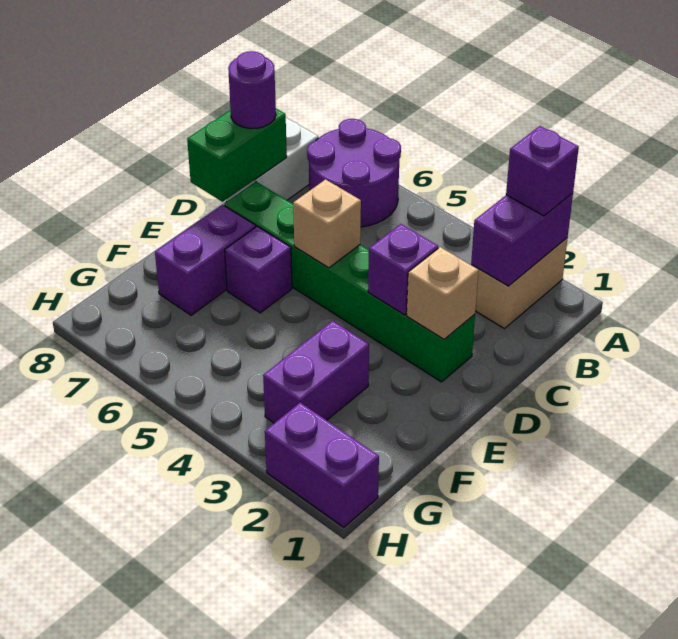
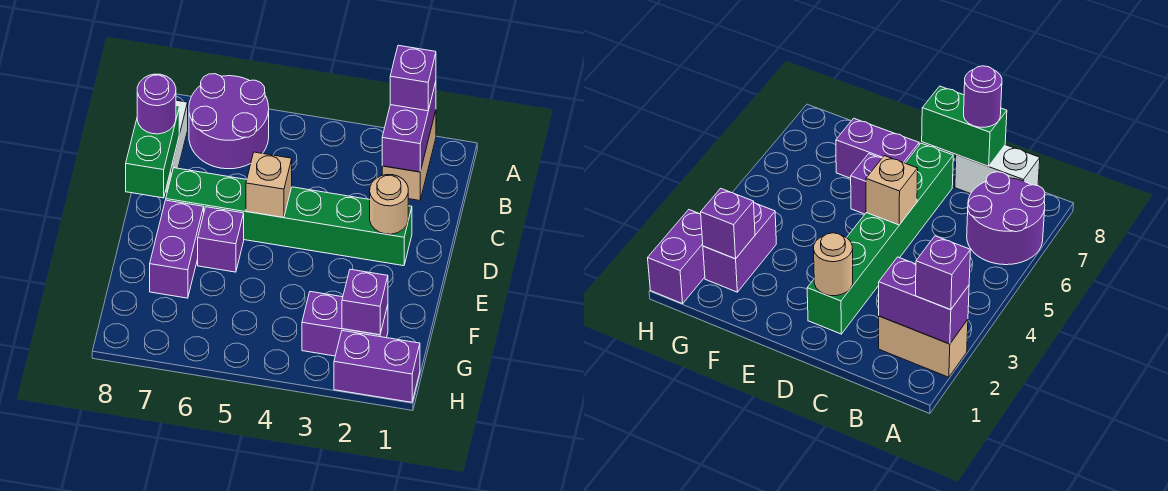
tan brick D2 level 2 -> tan round brick D2 level 2
purple brick D3 level 2 -> purple brick G2 level 2
purple brick F3:G3 level 1 -> purple brick G2:G3 level 1

